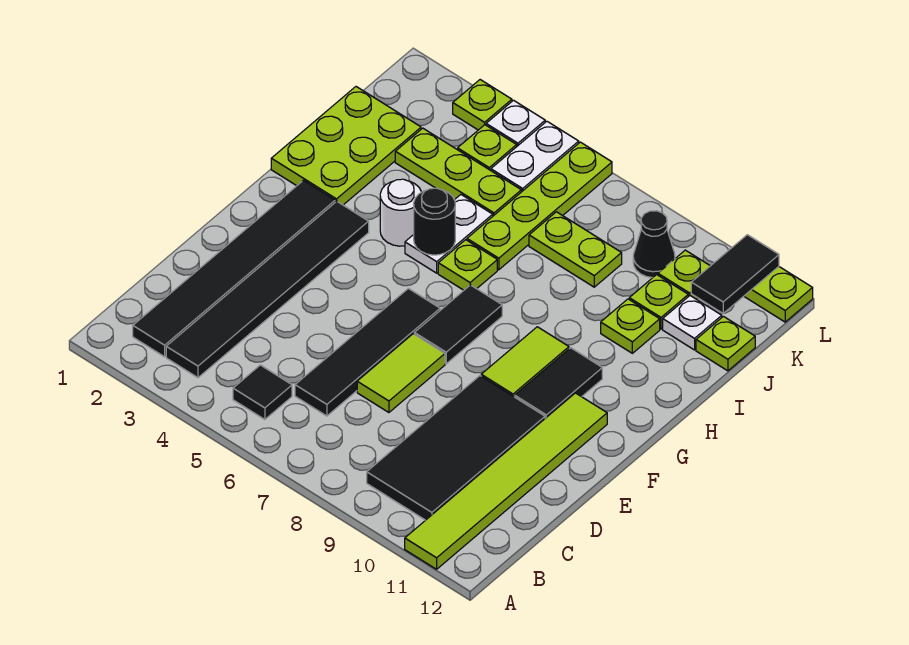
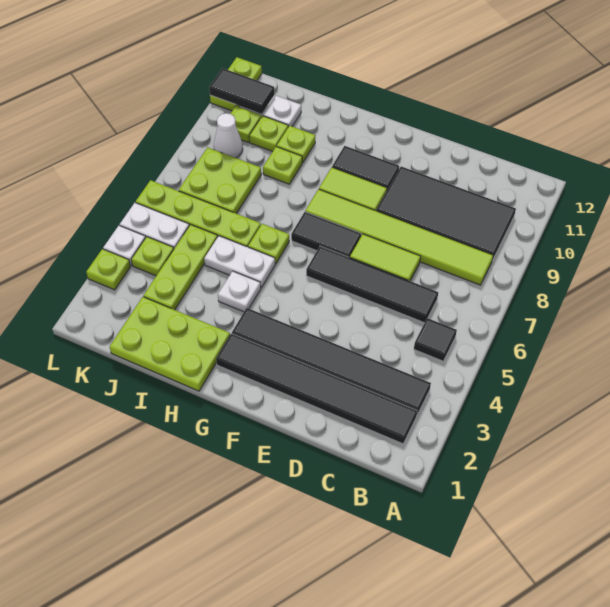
lime tile A11:F11 level 1 -> lime tile B8:G8 level 1
white round brick H4 level 1 -> white plate H4 level 1
black round brick H5 level 2 -> none
lime plate J7:J8 level 1 -> lime plate J7:K8 level 1
lime plate J12 level 1 -> lime plate I9 level 1
black cone K9 level 1 -> white cone K9 level 1

